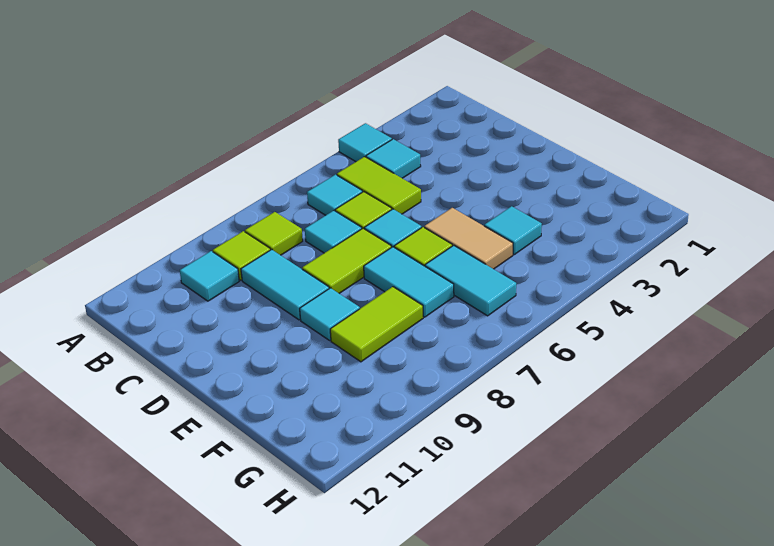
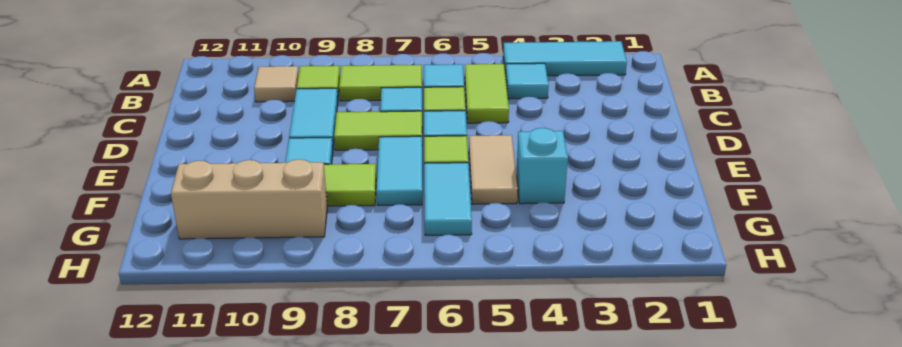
cyan tile A4 level 1 -> cyan tile A2:A4 level 1
lime tile B8 level 1 -> lime tile B7:B8 level 1
cyan tile B10 level 1 -> tan tile B10 level 1
cyan tile F4 level 1 -> cyan brick F4 level 1
none -> tan brick G9:G11 level 1

